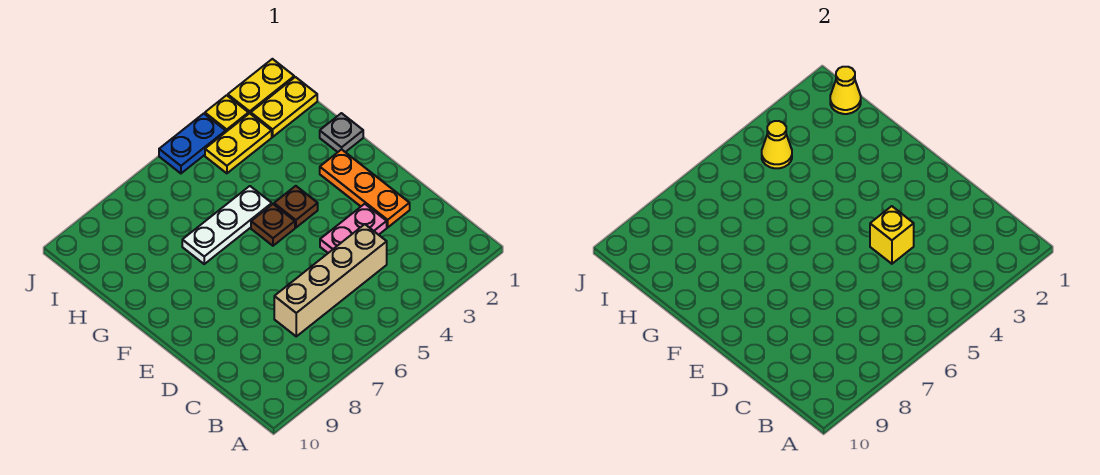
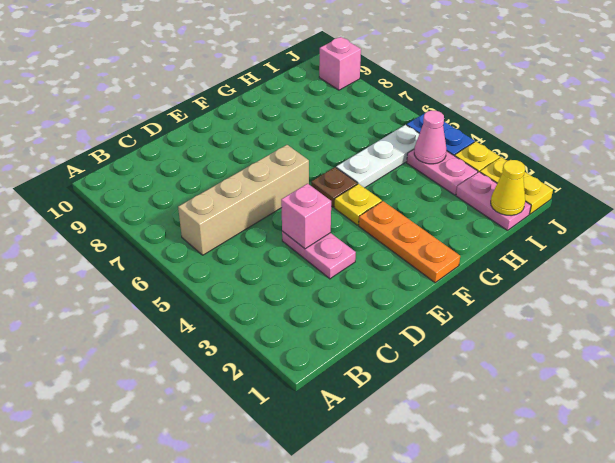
tan brick C4:C7 level 1 -> tan brick B6:E6 level 1
orange plate D2:F2 level 1 -> orange plate F1:F3 level 1
yellow brick D4 level 2 -> pink brick D4 level 2
brown plate F4 level 1 -> yellow plate F4 level 1
grey plate G1 level 1 -> none
white plate G5:G7 level 1 -> white plate G5:I5 level 1
yellow plate I1:I2 level 1 -> pink plate I1:I2 level 1
yellow plate I3:I4 level 1 -> pink plate I3:I4 level 1
yellow cone I4 level 2 -> pink cone I4 level 2
none -> pink brick J9 level 1

